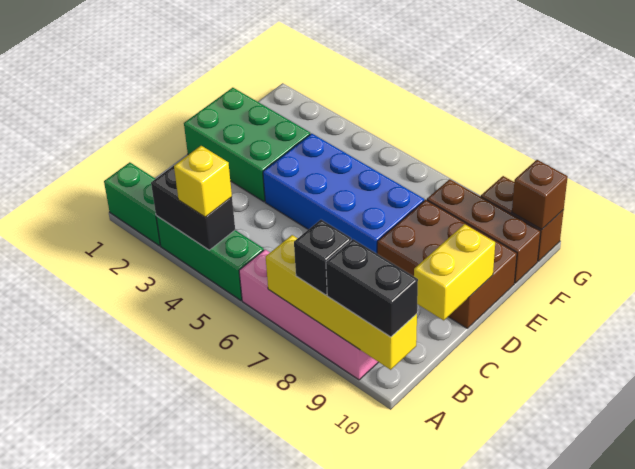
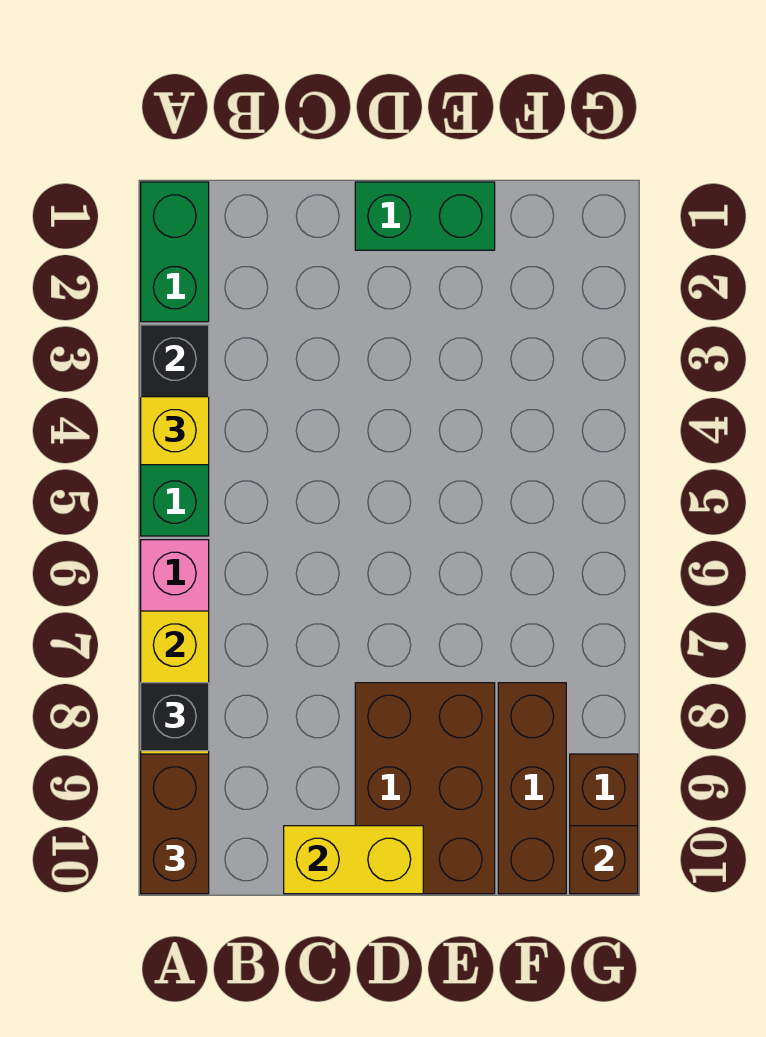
black brick A9:A10 level 3 -> brown brick A9:A10 level 3
green brick D1:E3 level 1 -> green brick D1:E1 level 1
blue brick D4:E7 level 1 -> none

